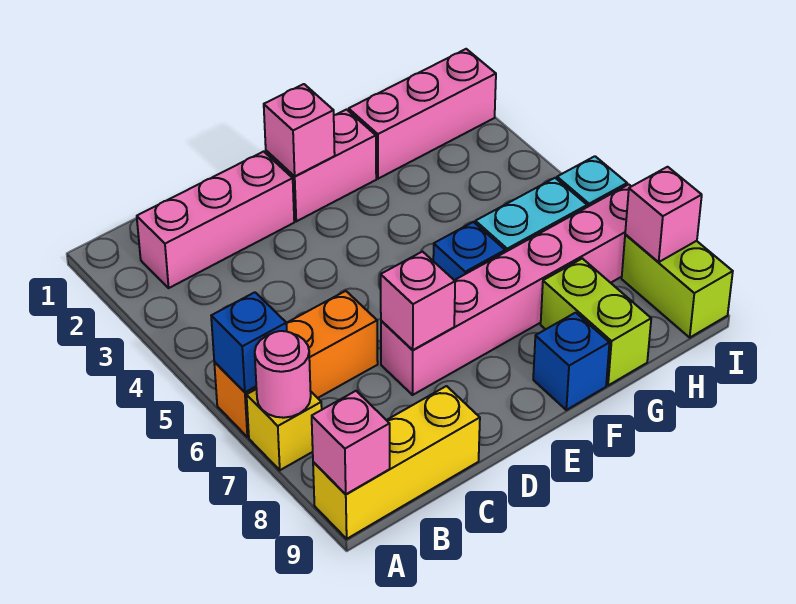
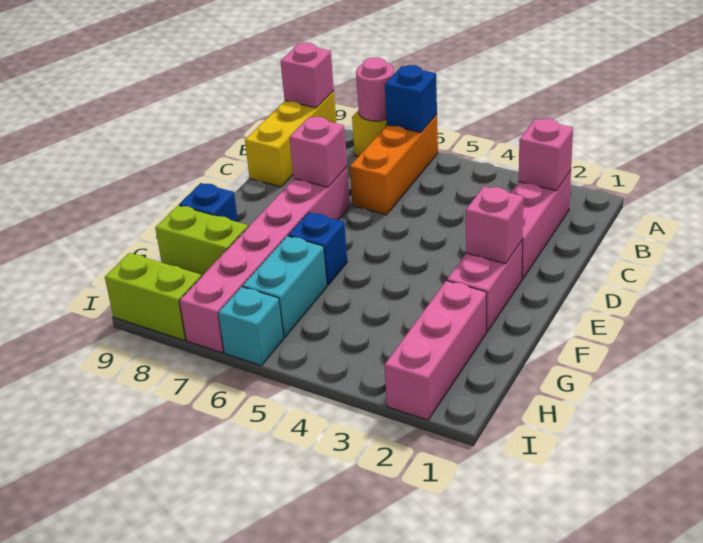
pink brick I8 level 2 -> pink brick B2 level 2

